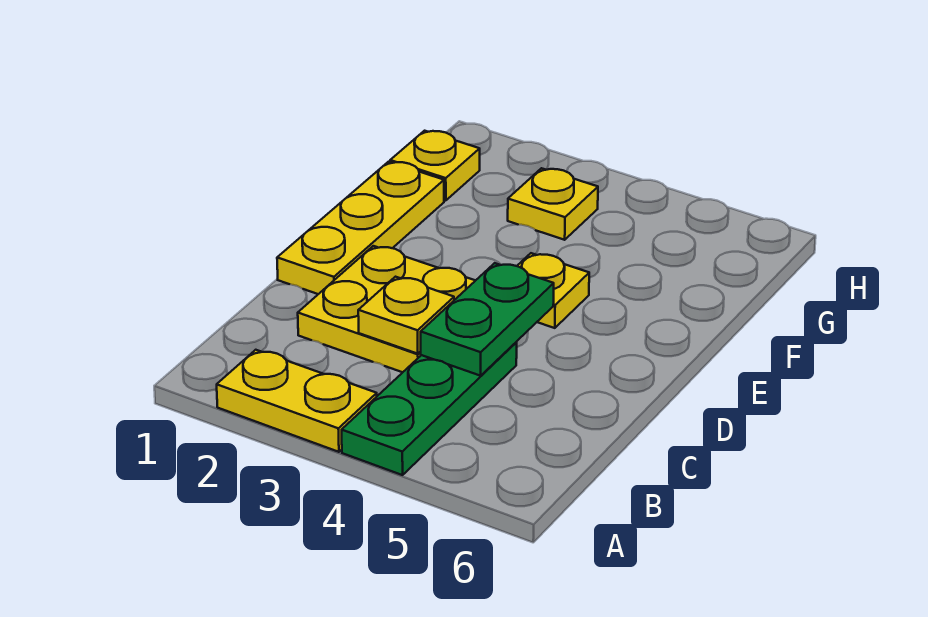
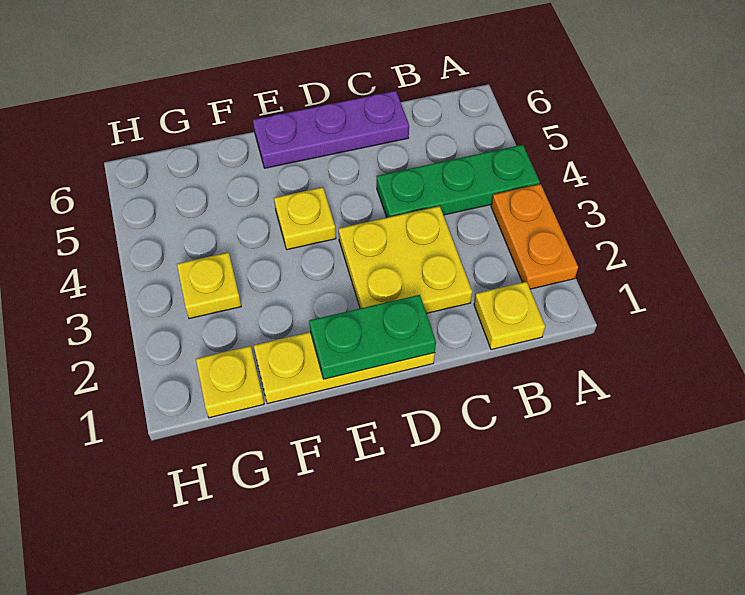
yellow plate A2:A3 level 1 -> orange plate A2:A3 level 1
yellow plate C3 level 2 -> yellow plate B1 level 1
green plate C4:D4 level 2 -> green plate D1:E1 level 2
none -> purple plate C6:E6 level 1

